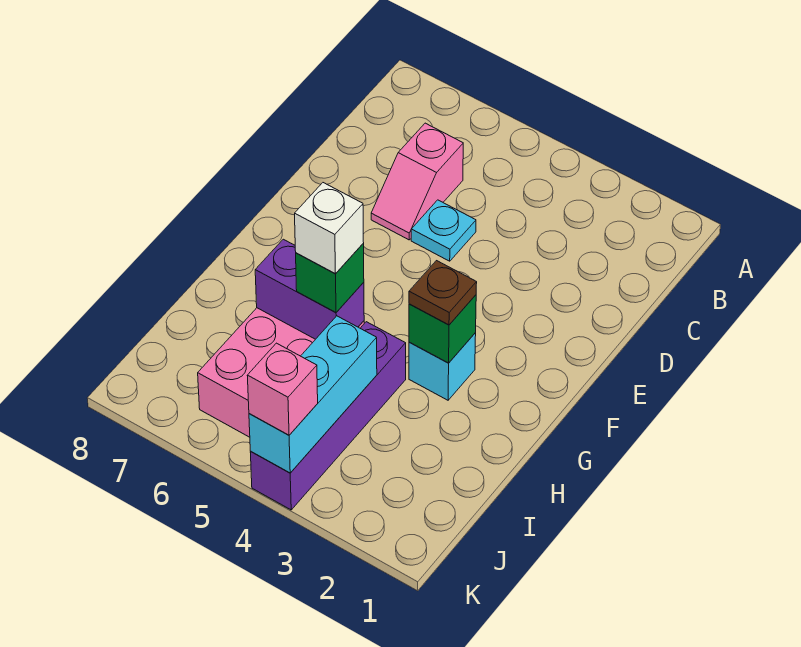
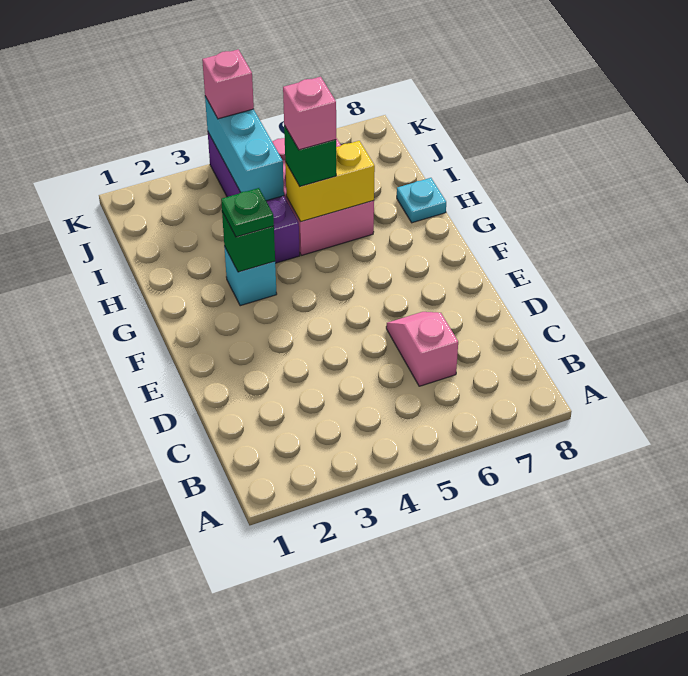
cyan plate D5 level 1 -> cyan plate H8 level 1
brown plate G3 level 3 -> green plate G3 level 3
purple brick H5:H6 level 2 -> yellow brick H5:H6 level 2
white brick H5 level 4 -> pink brick H5 level 4

